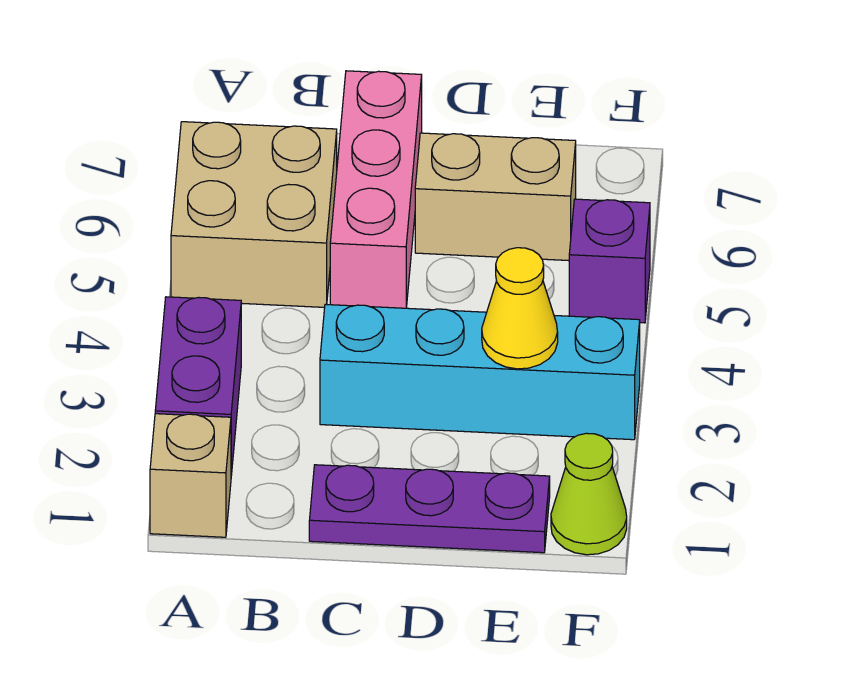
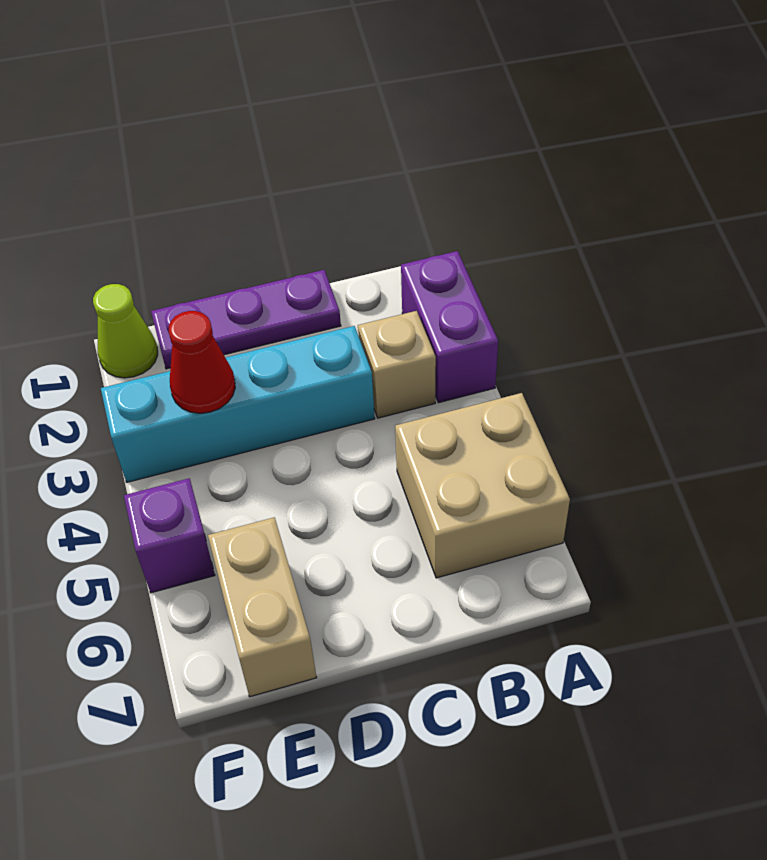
tan brick A1 level 1 -> tan brick B3 level 1
pink brick C5:C7 level 1 -> none
tan brick D6:E6 level 1 -> tan brick E6:E7 level 1
yellow cone E3 level 2 -> red cone E3 level 2

